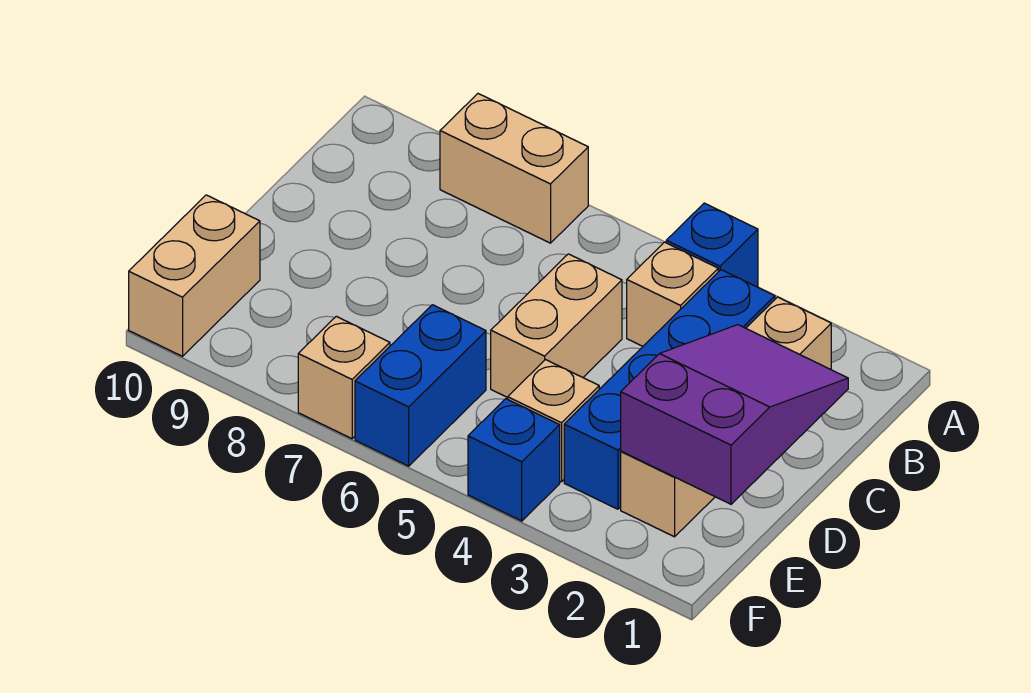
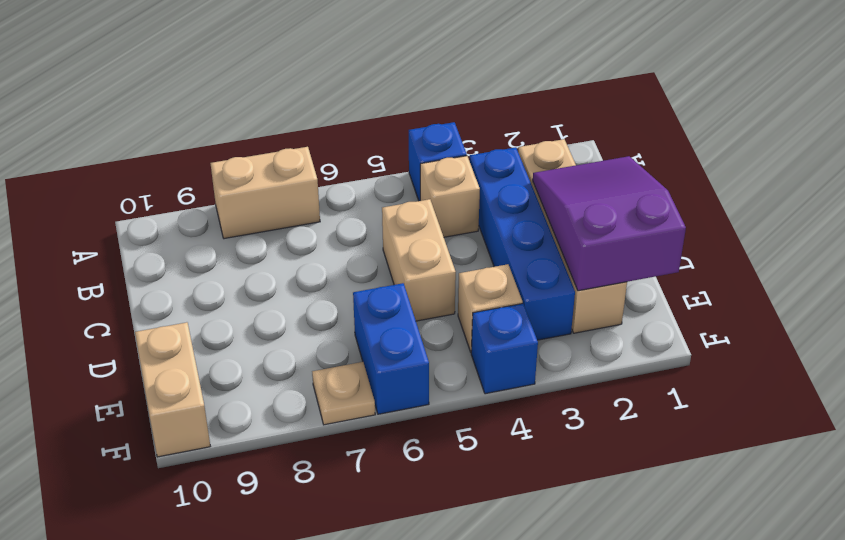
tan brick F7 level 1 -> tan plate F7 level 1

